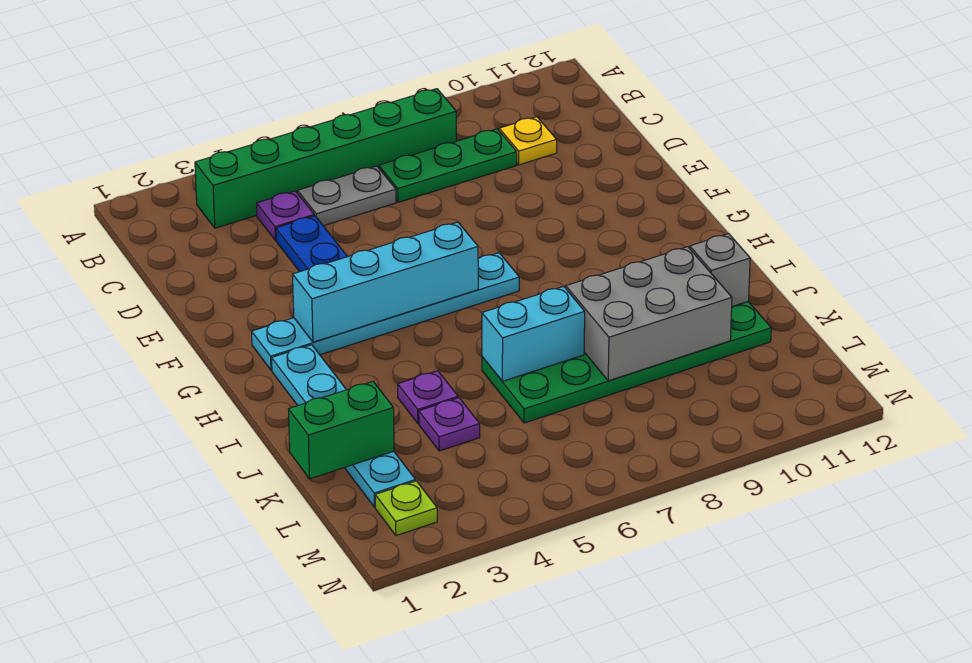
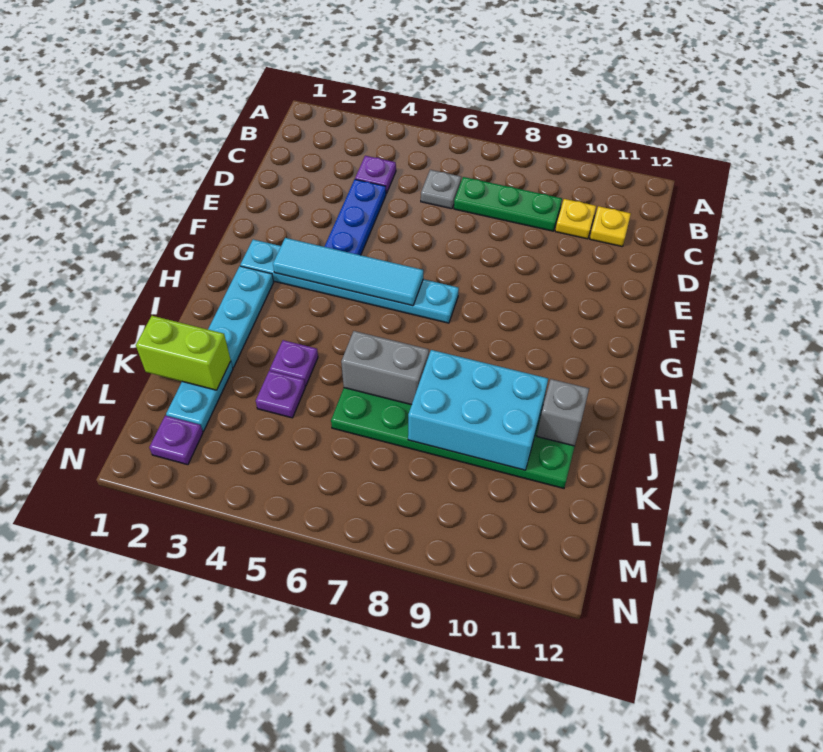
green brick B3:B8 level 1 -> none
grey plate C5:C6 level 1 -> grey plate C6 level 1
none -> yellow plate C11 level 1
cyan brick G3:G6 level 2 -> cyan tile G3:G6 level 2
cyan brick J6:J7 level 2 -> grey brick J6:J7 level 2
grey brick J8:K10 level 2 -> cyan brick J8:K10 level 2
green brick K1:K2 level 2 -> lime brick K1:K2 level 2
lime plate M2 level 1 -> purple plate M2 level 1

